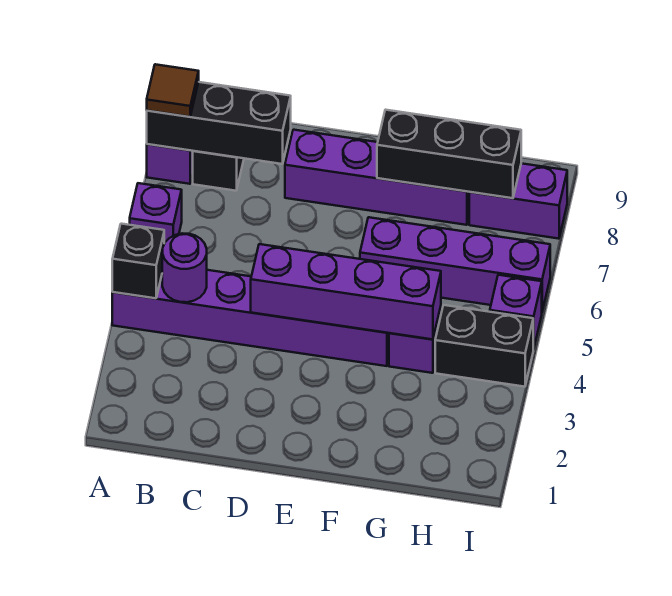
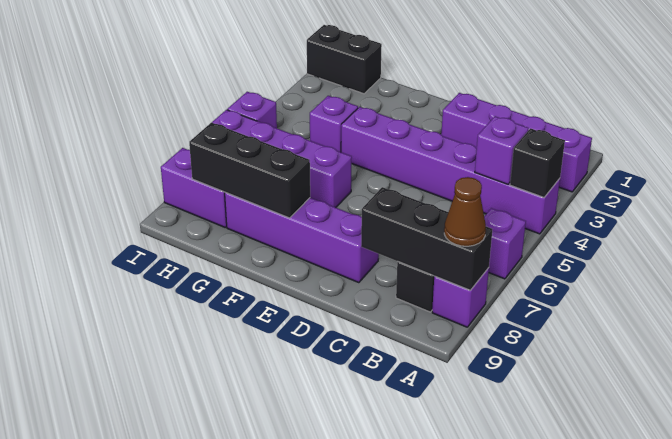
brown tile A8 level 3 -> brown cone A8 level 3
purple round brick B4 level 2 -> purple brick B4 level 2
purple brick D4:G4 level 2 -> purple brick A2:D2 level 1
black brick H4:I4 level 1 -> black brick H1:I1 level 1

